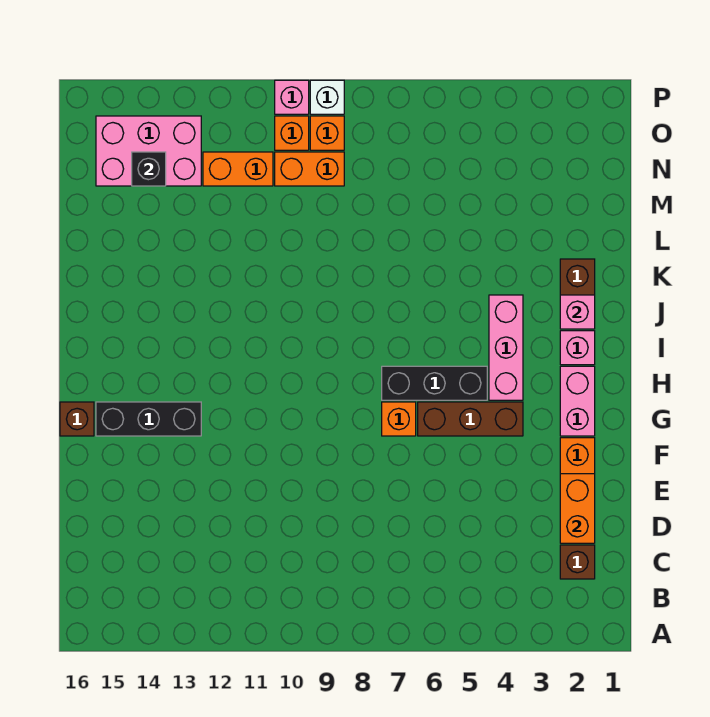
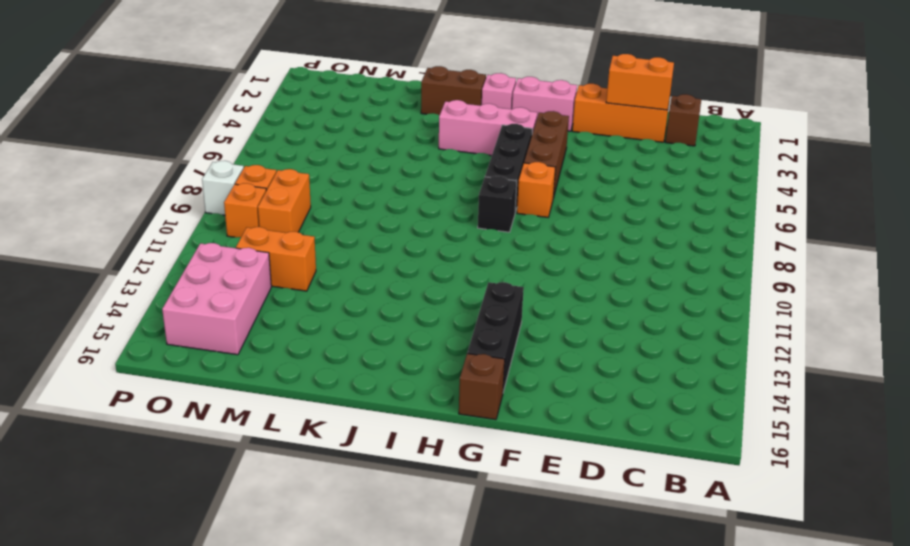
pink brick J2 level 2 -> none
orange brick N11:N12 level 1 -> orange brick M12:N12 level 1
black brick N14 level 2 -> black brick H8 level 1
pink brick P10 level 1 -> none

